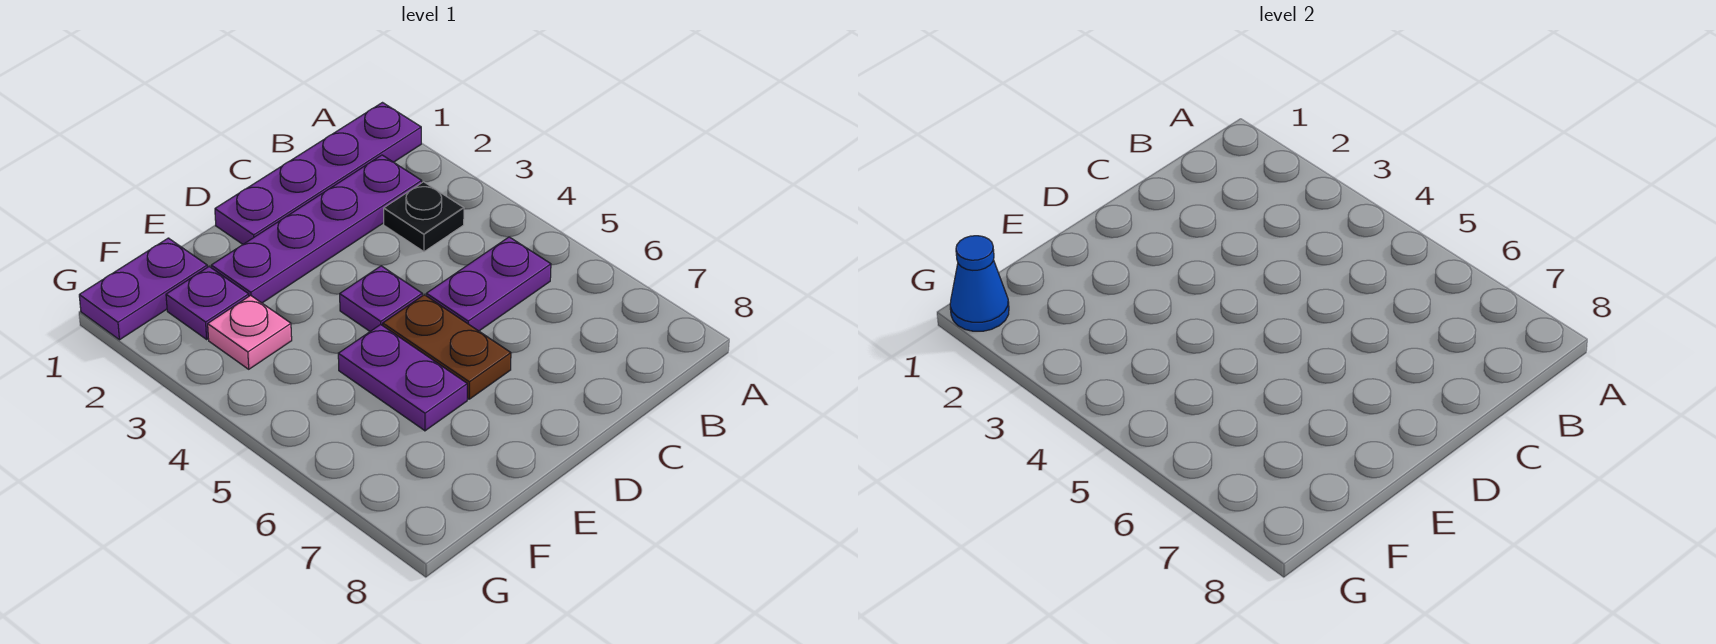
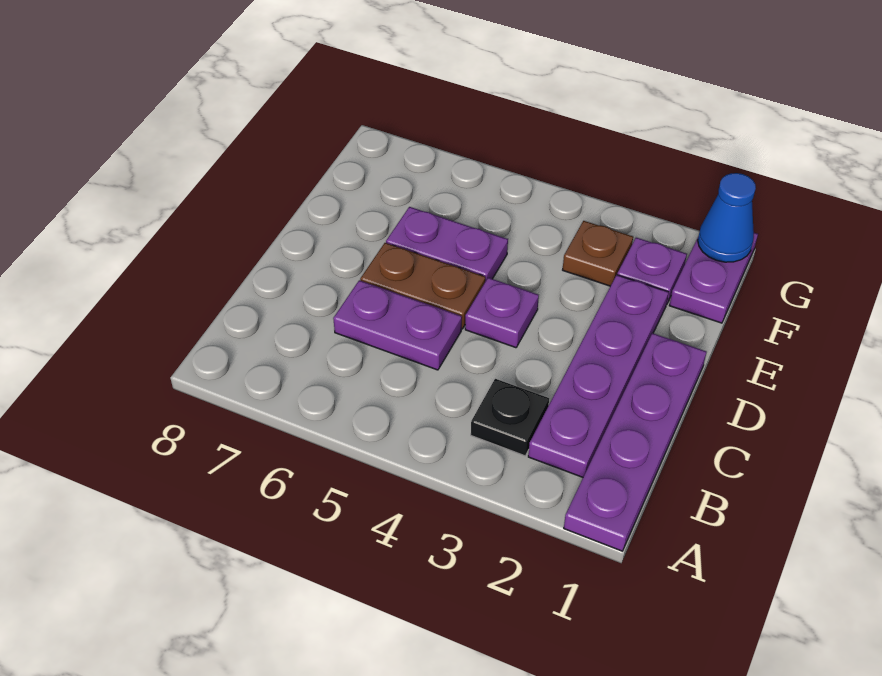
purple plate B5:C5 level 1 -> purple plate C5:C6 level 1
pink plate F3 level 1 -> brown plate F3 level 1

